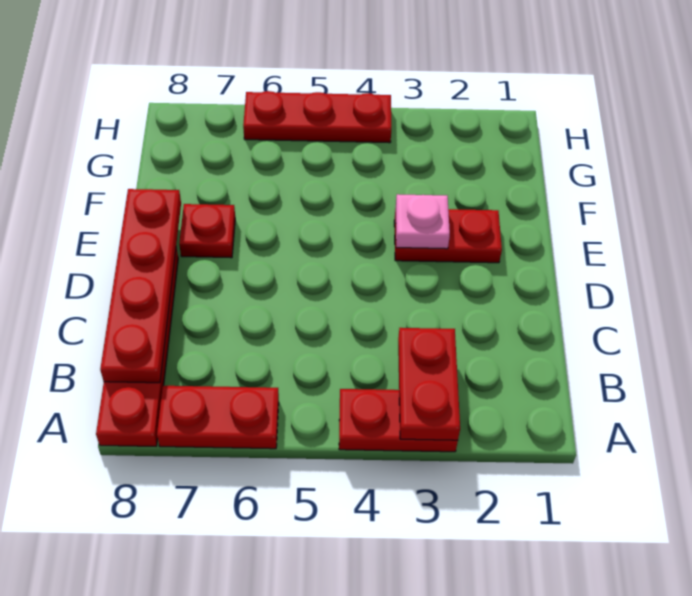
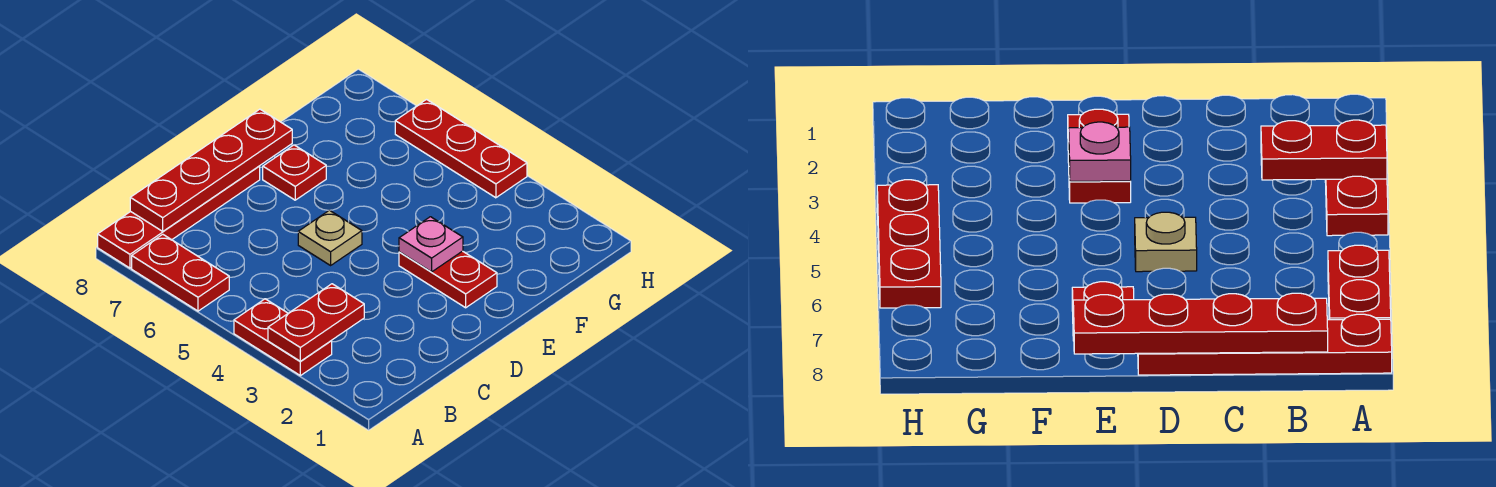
none -> tan plate D5 level 1

